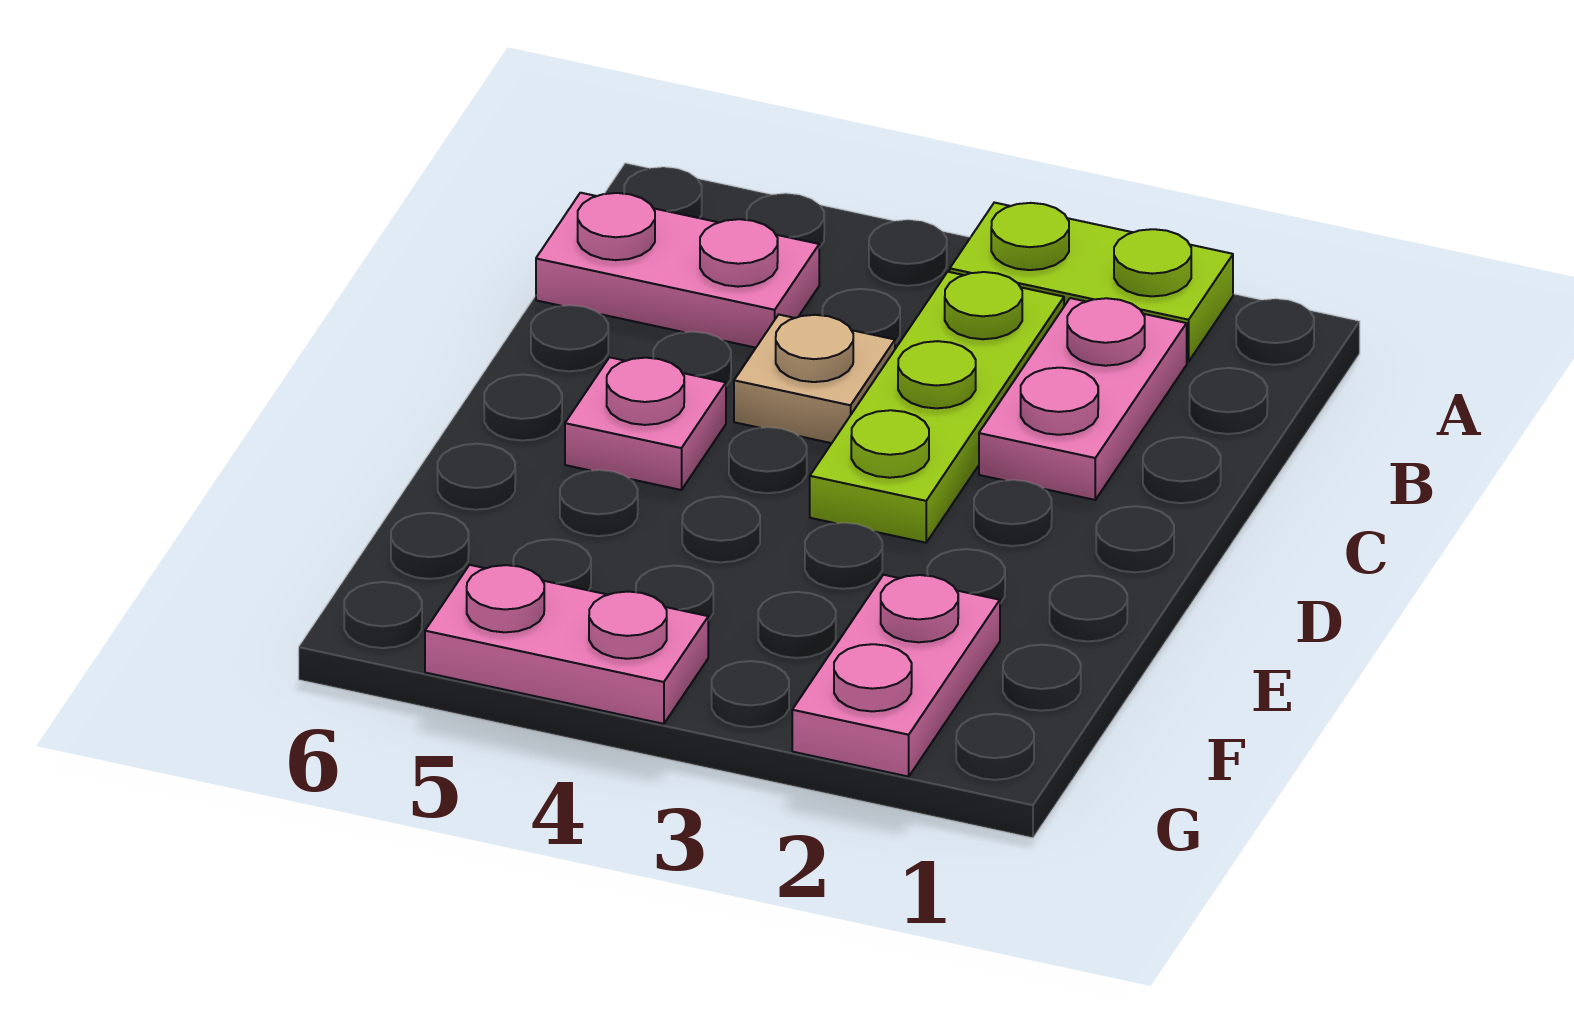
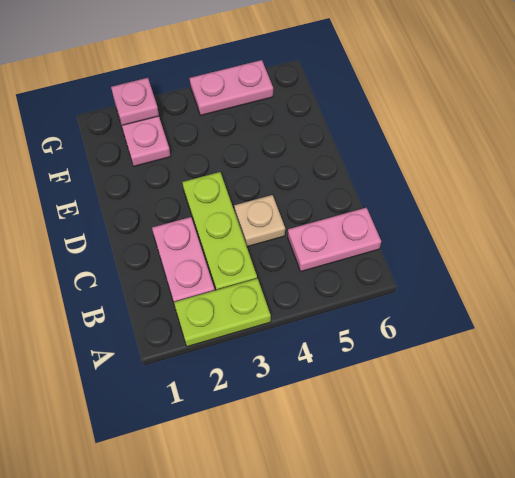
pink plate D5 level 1 -> pink plate G2 level 2

